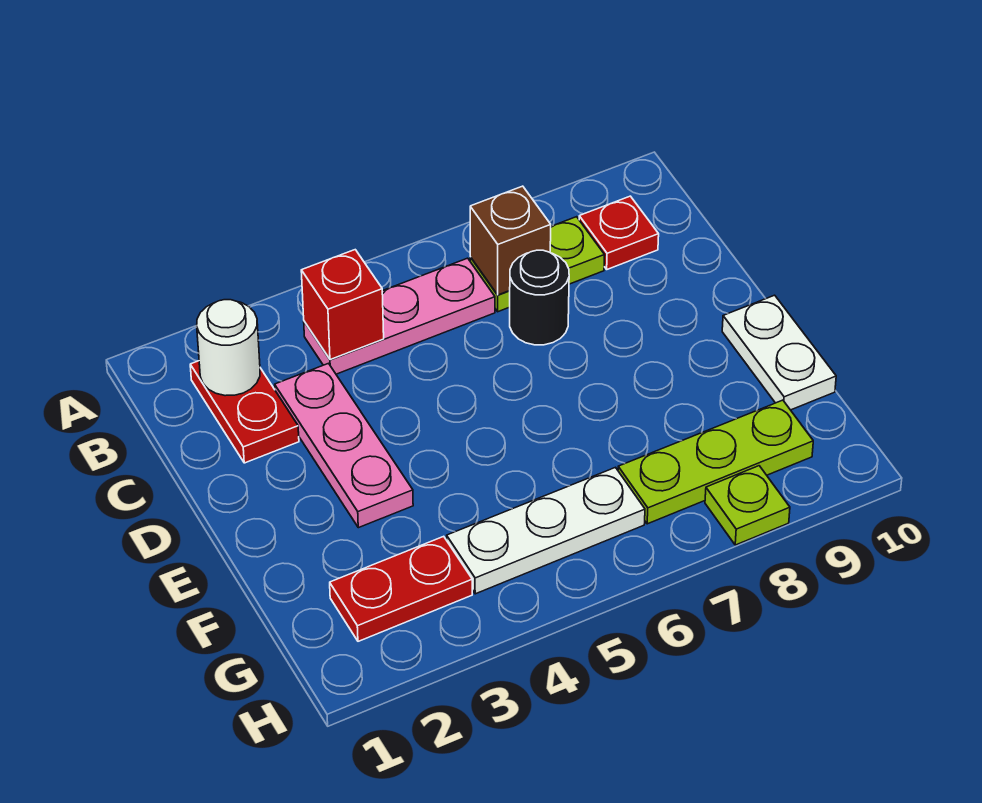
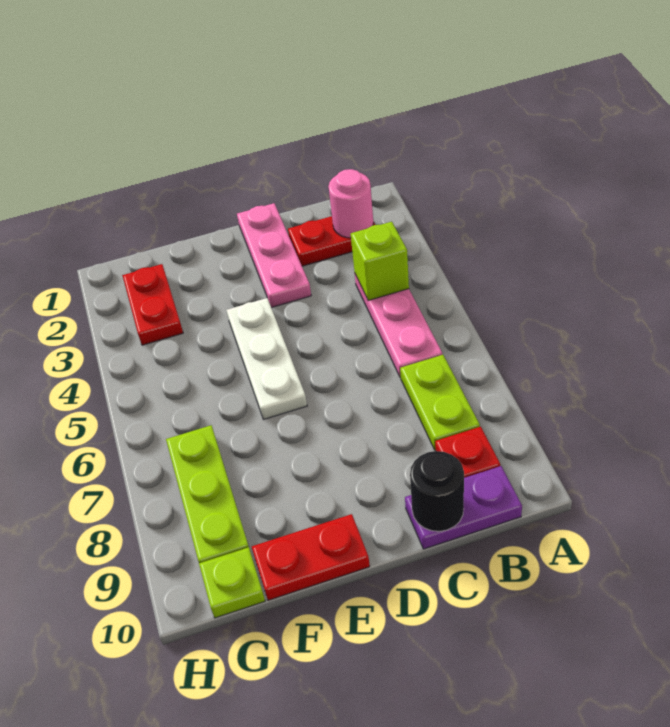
white round brick B2 level 2 -> pink round brick B2 level 2
red brick B4 level 2 -> lime brick B4 level 2
brown brick B7 level 2 -> none
none -> purple plate B10:C10 level 1
pink plate C3:E3 level 1 -> pink plate D1:D3 level 1
black round brick C7 level 1 -> black round brick C10 level 2
white plate E10:F10 level 1 -> red plate E10:F10 level 1
white plate G4:G6 level 1 -> white plate E4:E6 level 1
lime plate H8 level 1 -> lime plate G10 level 1

